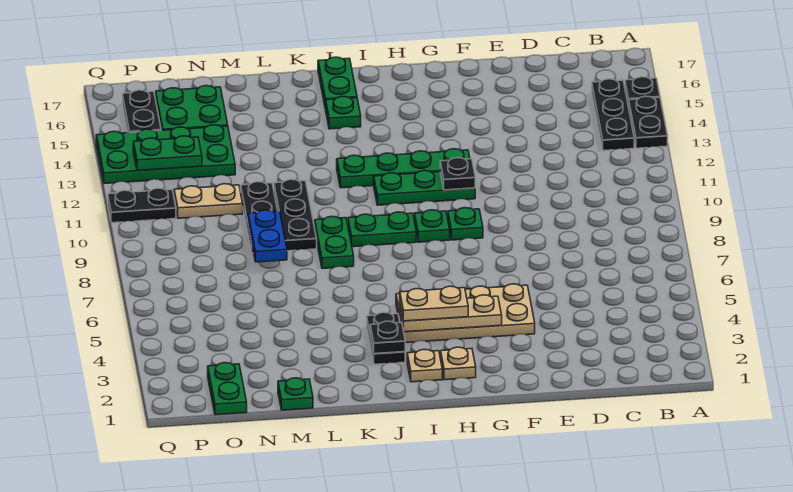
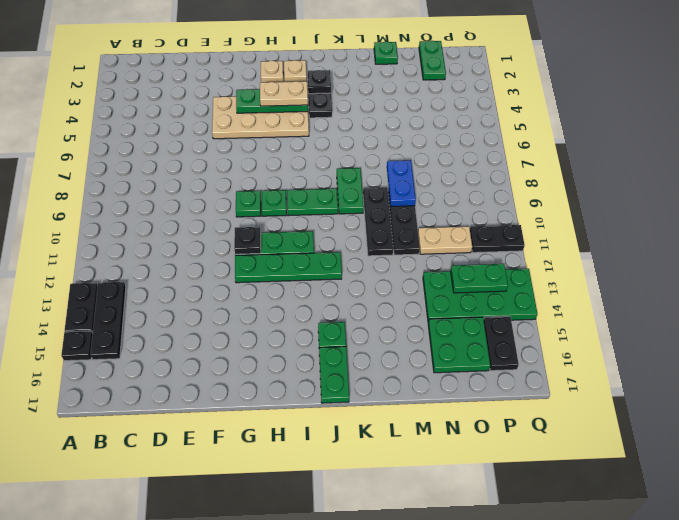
tan plate G4:I4 level 2 -> green plate G4:I4 level 2

